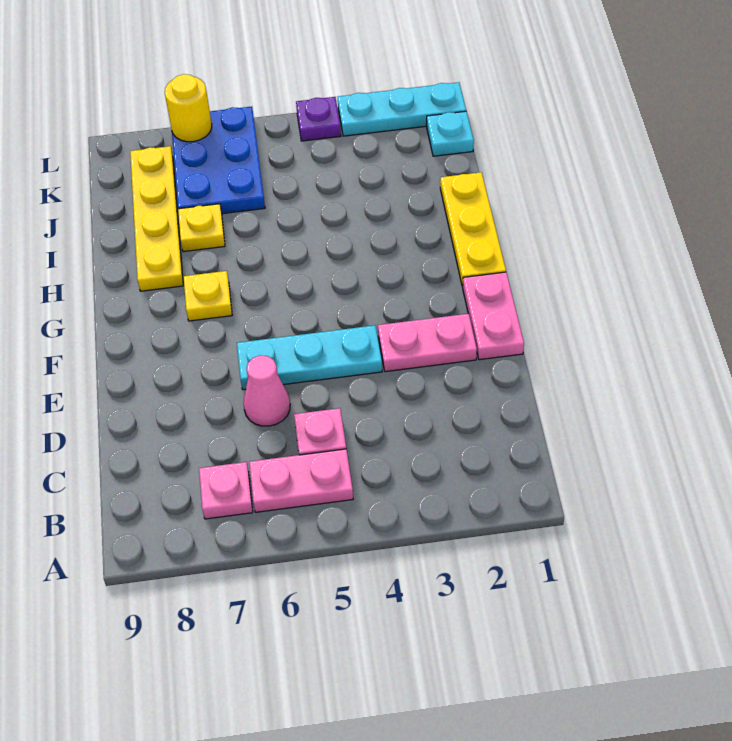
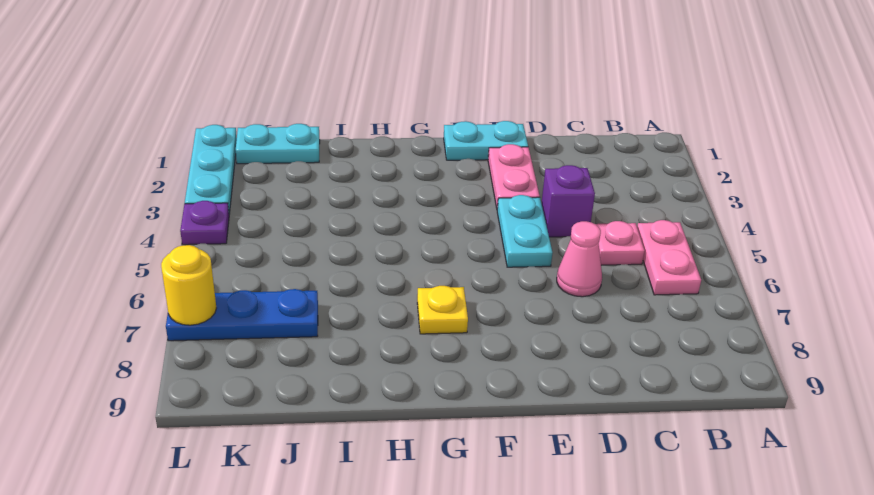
pink plate B7 level 1 -> none
none -> purple brick D4 level 1
pink plate E1:F1 level 1 -> cyan plate E1:F1 level 1
cyan plate E4:E6 level 1 -> cyan plate E4:E5 level 1
yellow plate G1:I1 level 1 -> none
yellow plate H8:K8 level 1 -> none
yellow plate I7 level 1 -> none
blue plate J6:L7 level 1 -> blue plate J7:L7 level 1
cyan plate K1 level 1 -> cyan plate J1:K1 level 1

